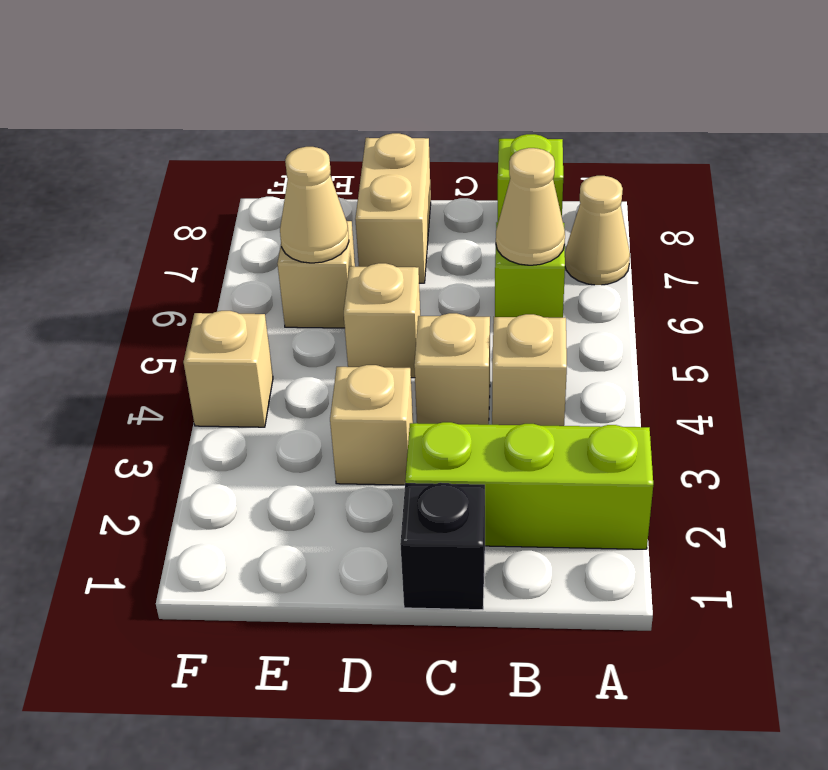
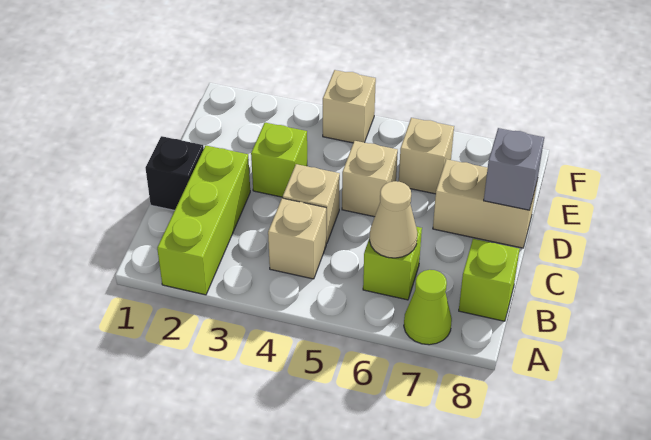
tan cone A7 level 1 -> lime cone A7 level 1
tan brick D3 level 1 -> lime brick D3 level 1
none -> grey brick D8 level 2
tan cone E6 level 2 -> none

